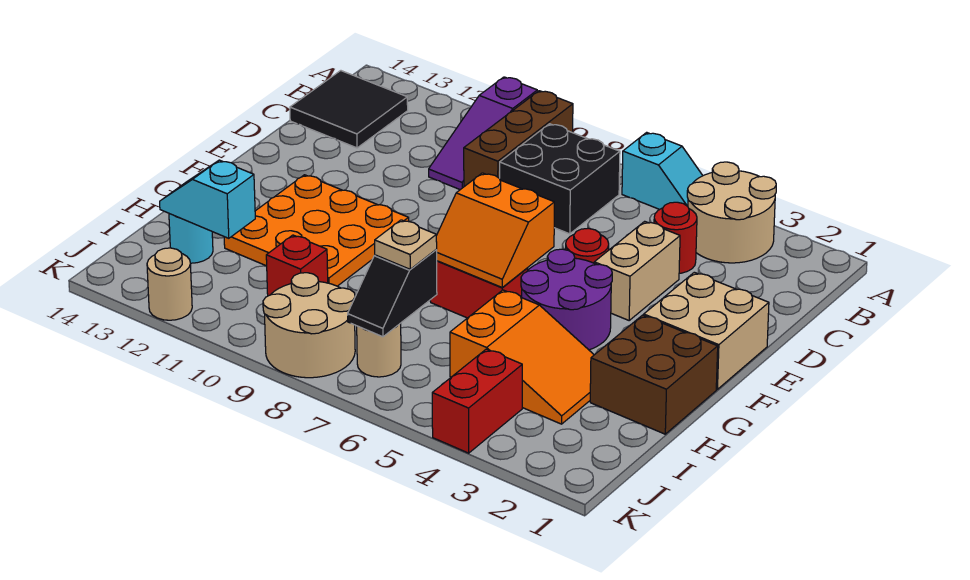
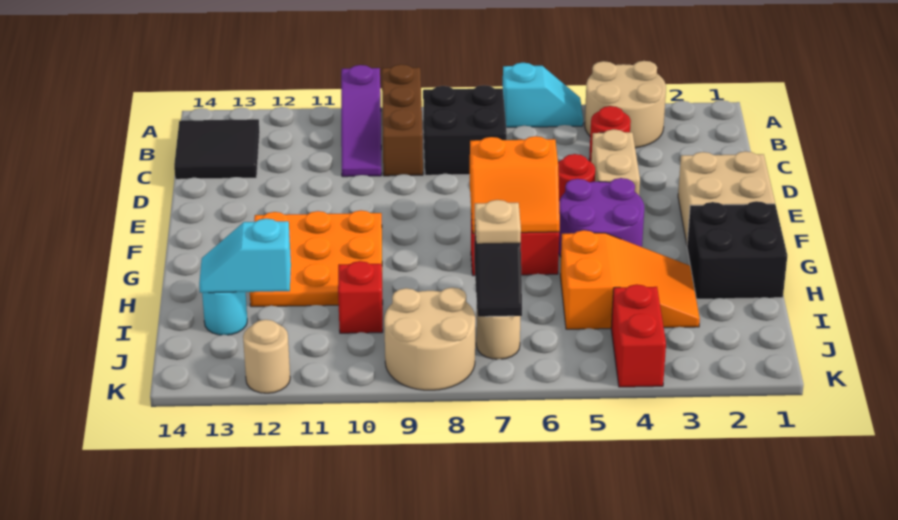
brown brick G1:H2 level 1 -> black brick G1:H2 level 1

